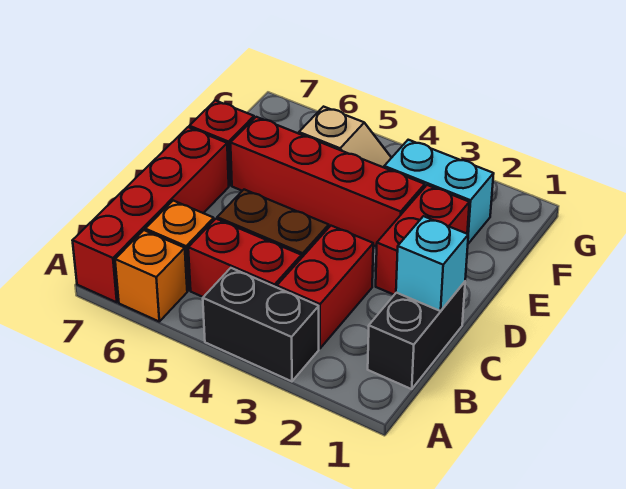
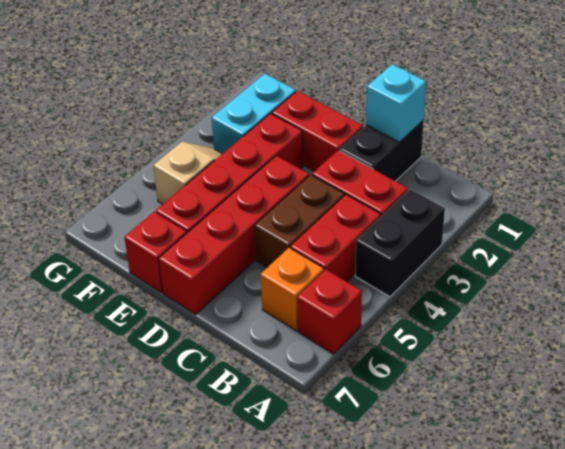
orange brick A6 level 1 -> red brick A6 level 1
red brick A7:D7 level 1 -> red brick D4:D7 level 1
black brick B1:C1 level 1 -> black brick C1:C2 level 1

